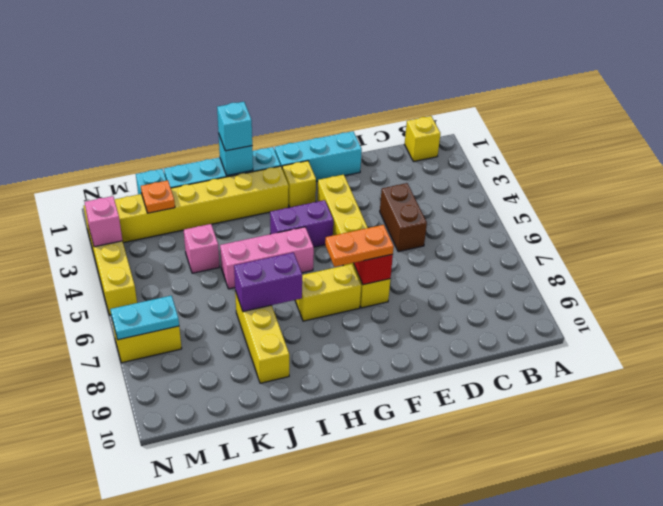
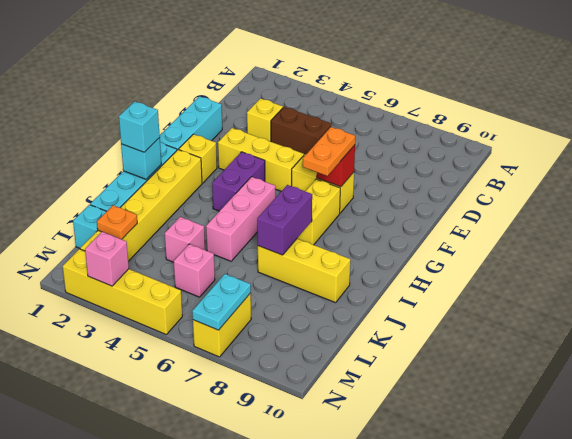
yellow brick B1 level 1 -> yellow brick D3 level 1
none -> pink brick L5 level 1

